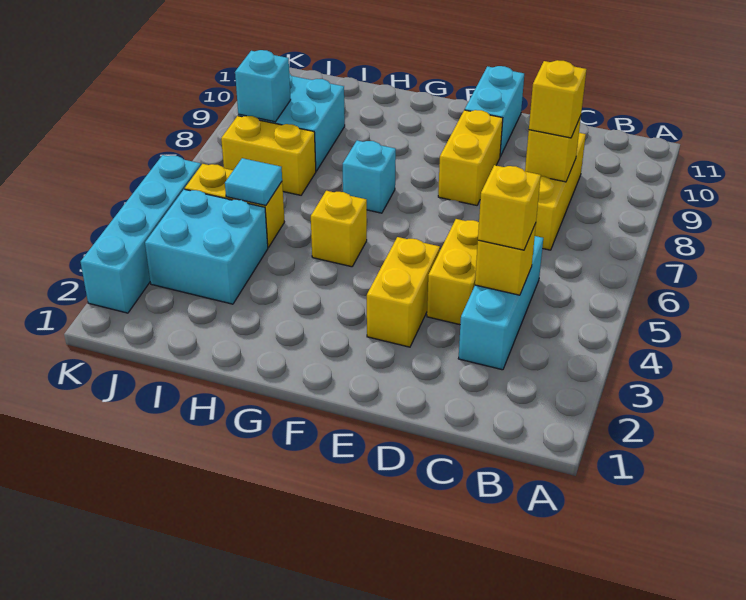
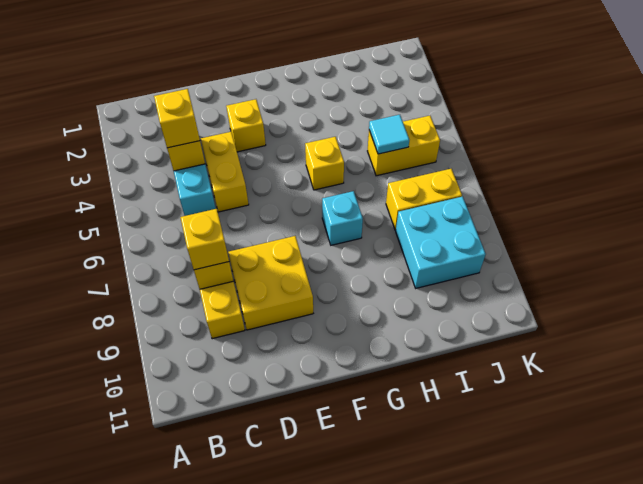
yellow brick E3:E4 level 1 -> yellow brick E3 level 1
yellow brick E8:E9 level 1 -> yellow brick D8:E9 level 1
cyan brick E10:E11 level 1 -> none
cyan brick I3:J4 level 1 -> none
cyan brick J8 level 2 -> none
cyan brick K2:K5 level 1 -> none

